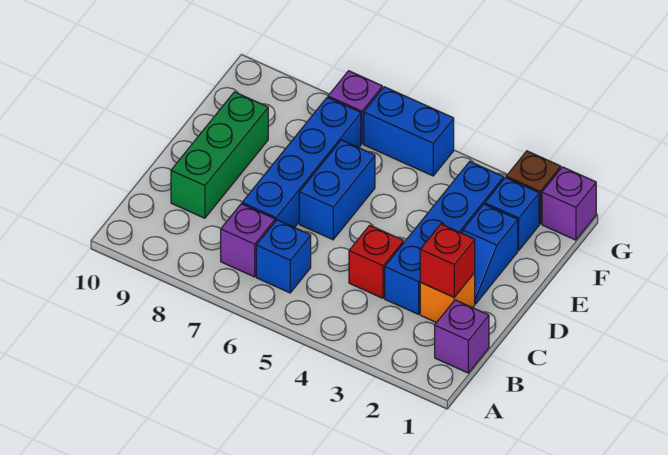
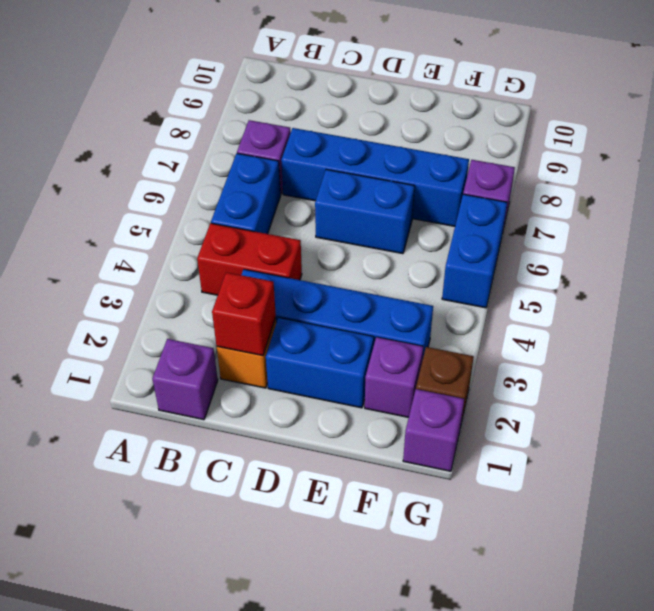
blue brick B6 level 1 -> blue brick B5:B6 level 1
red brick C4 level 1 -> red brick B4:C4 level 1
green brick C9:E9 level 1 -> none
blue slope D2:E2 level 1 top E -> blue brick D2:E2 level 1
blue brick F2 level 1 -> purple brick F2 level 1

